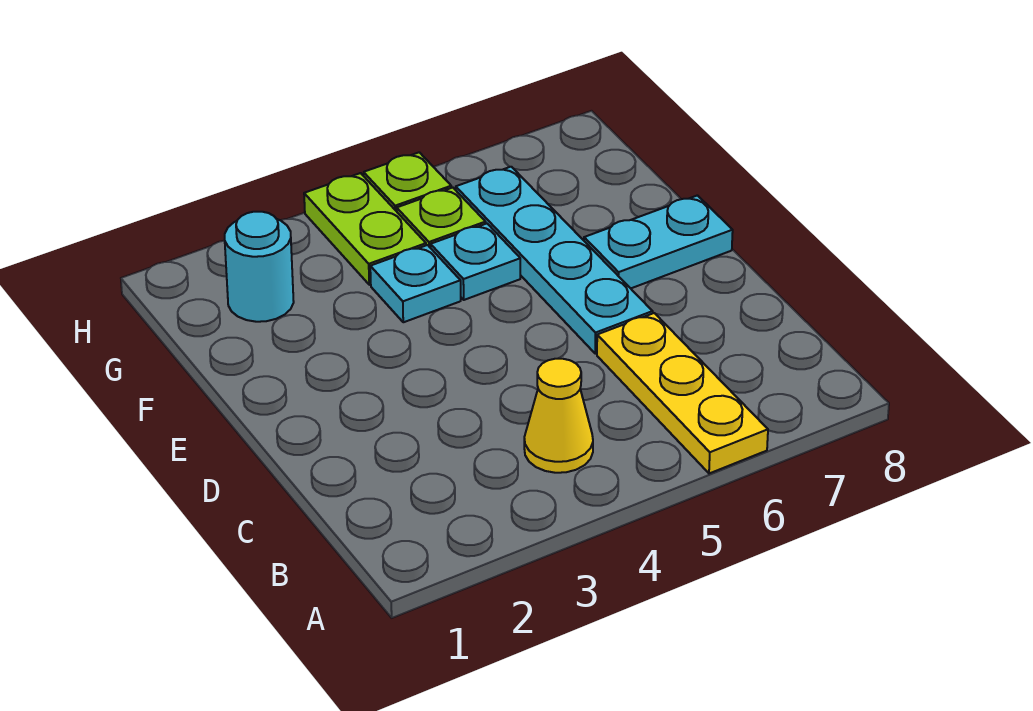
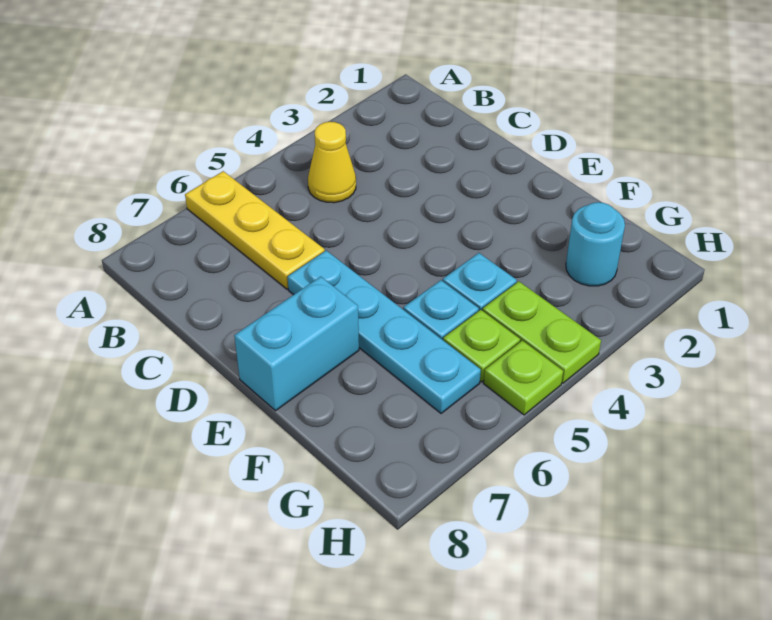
cyan plate E7:E8 level 1 -> cyan brick E7:E8 level 1

